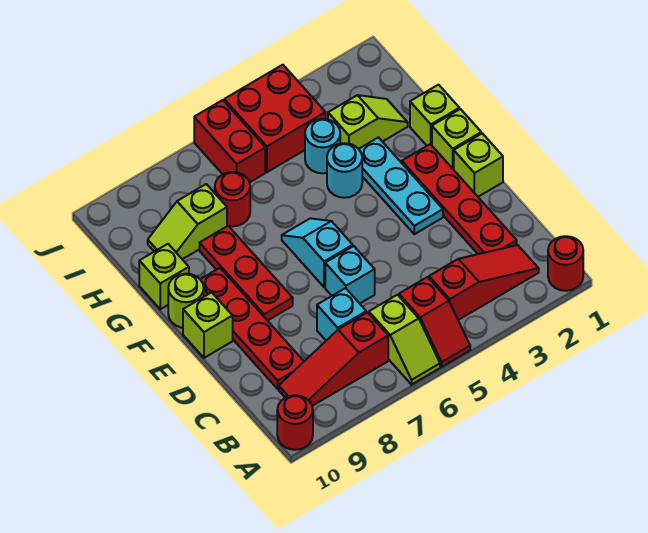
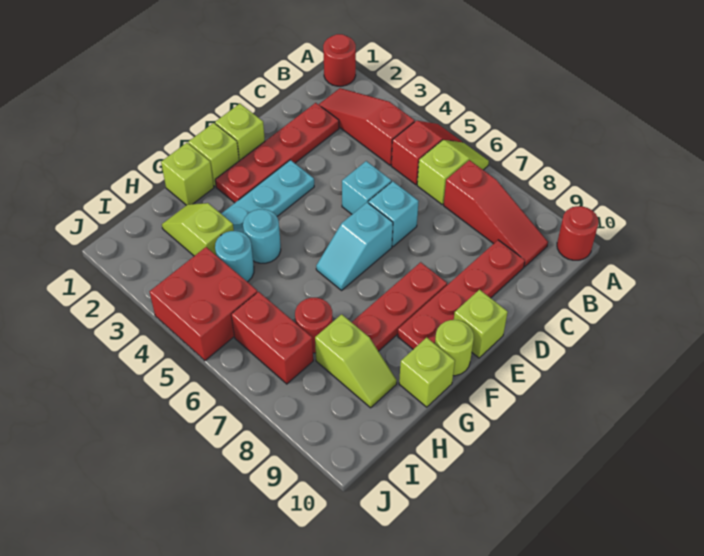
cyan brick C7 level 1 -> cyan brick D5 level 1
red brick I6:J6 level 1 -> red brick I6:I7 level 1

